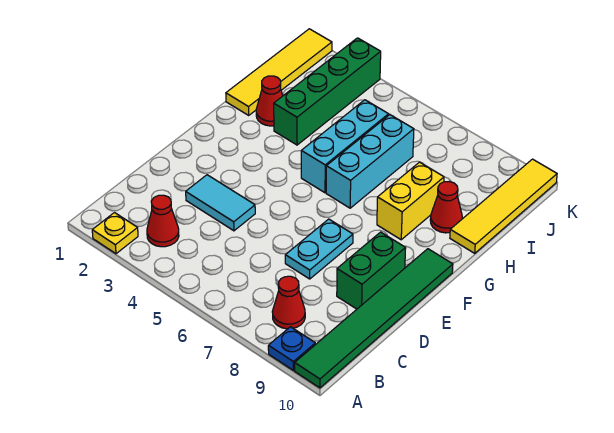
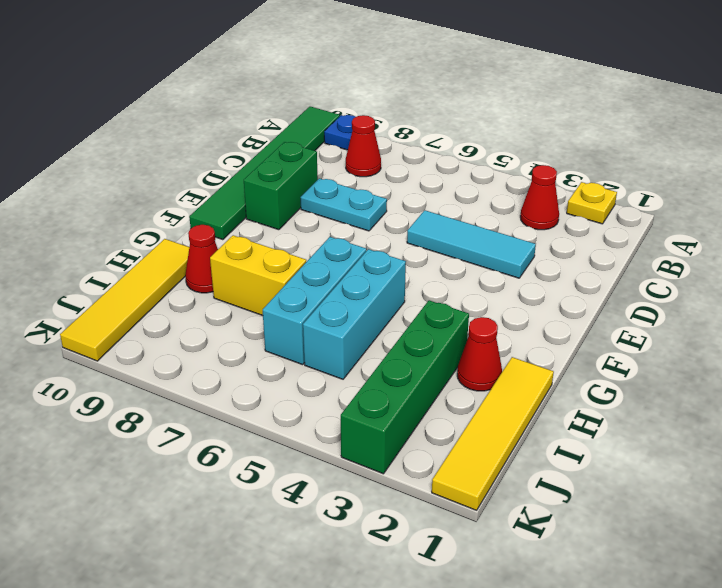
cyan tile D3:D4 level 1 -> cyan tile D3:D5 level 1
cyan plate D7:E7 level 1 -> cyan plate D7:D8 level 1
yellow brick G8:H8 level 1 -> yellow brick H7:H8 level 1

